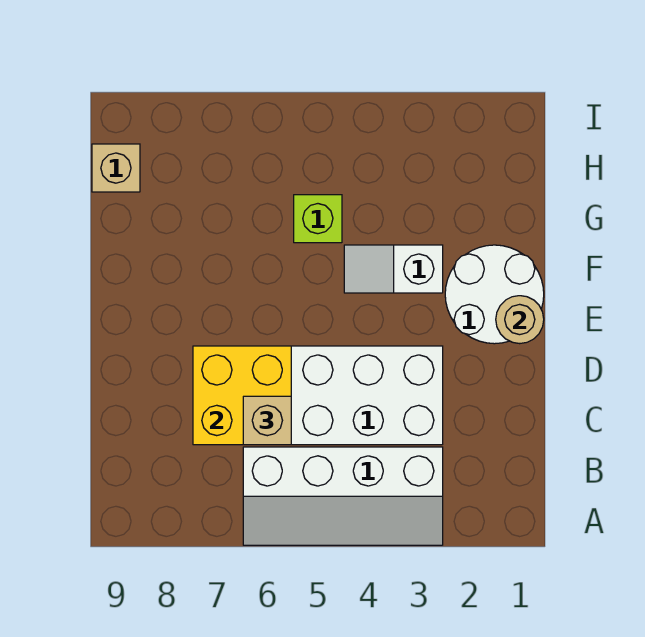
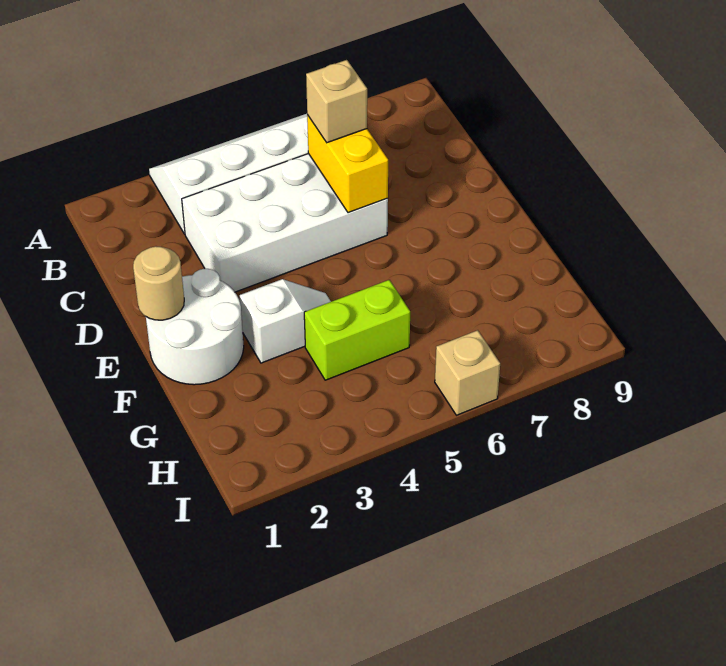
yellow brick C6:D7 level 2 -> yellow brick C6:D6 level 2
lime brick G5 level 1 -> lime brick G4:G5 level 1
tan brick H9 level 1 -> tan brick I6 level 1

